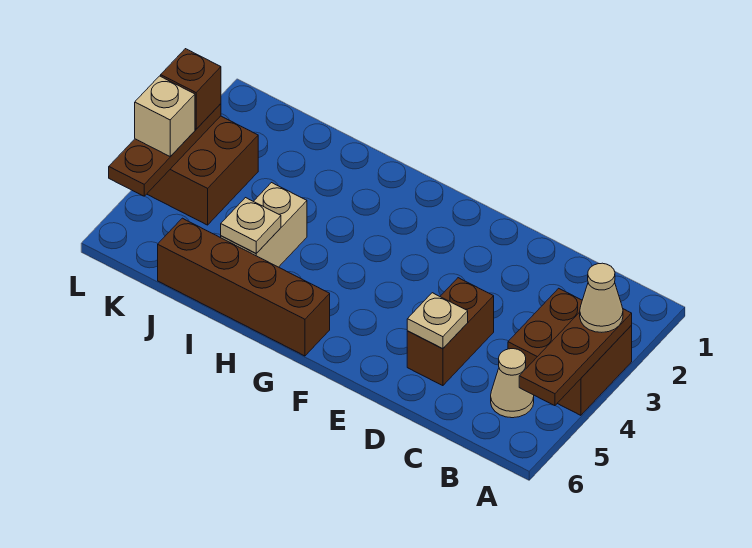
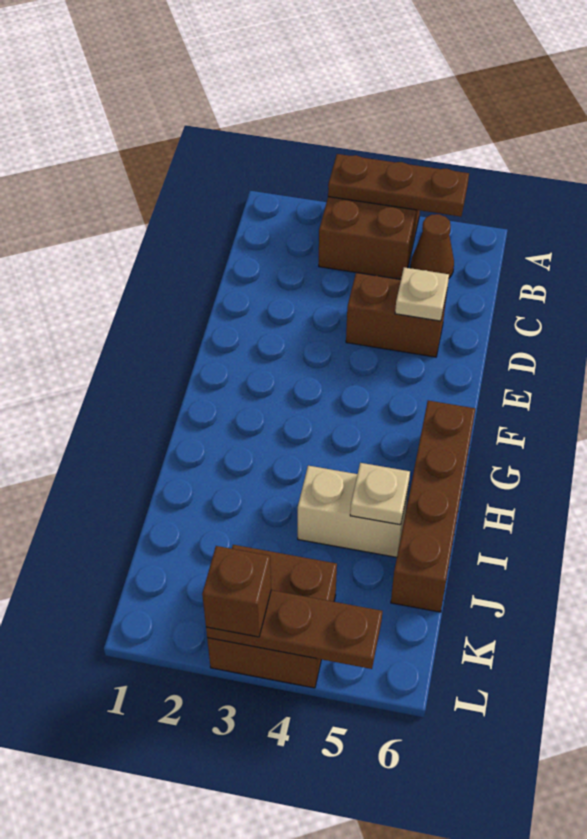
tan cone A3 level 3 -> none
tan cone B5 level 1 -> brown cone B5 level 1
tan brick L4 level 3 -> none

